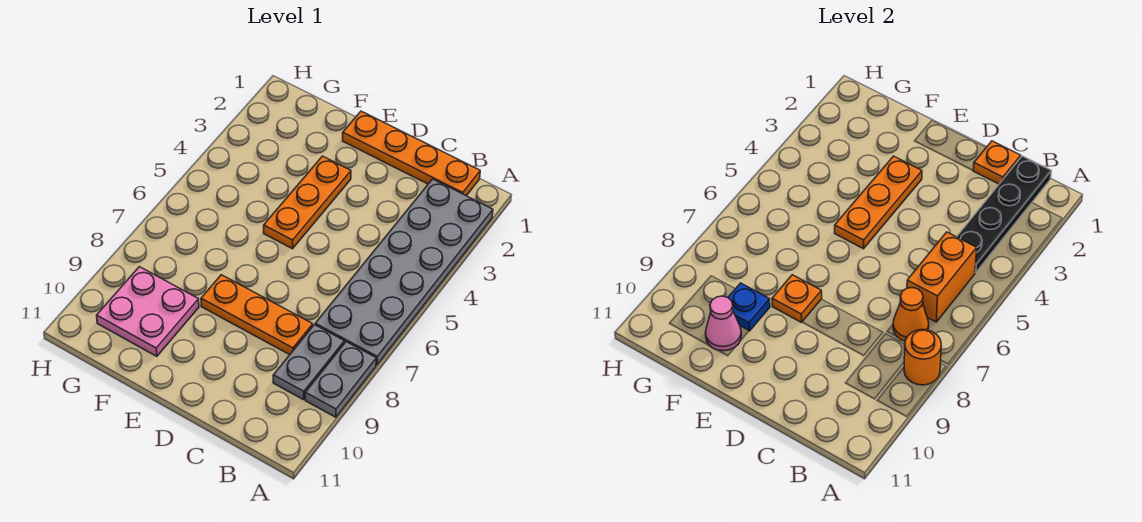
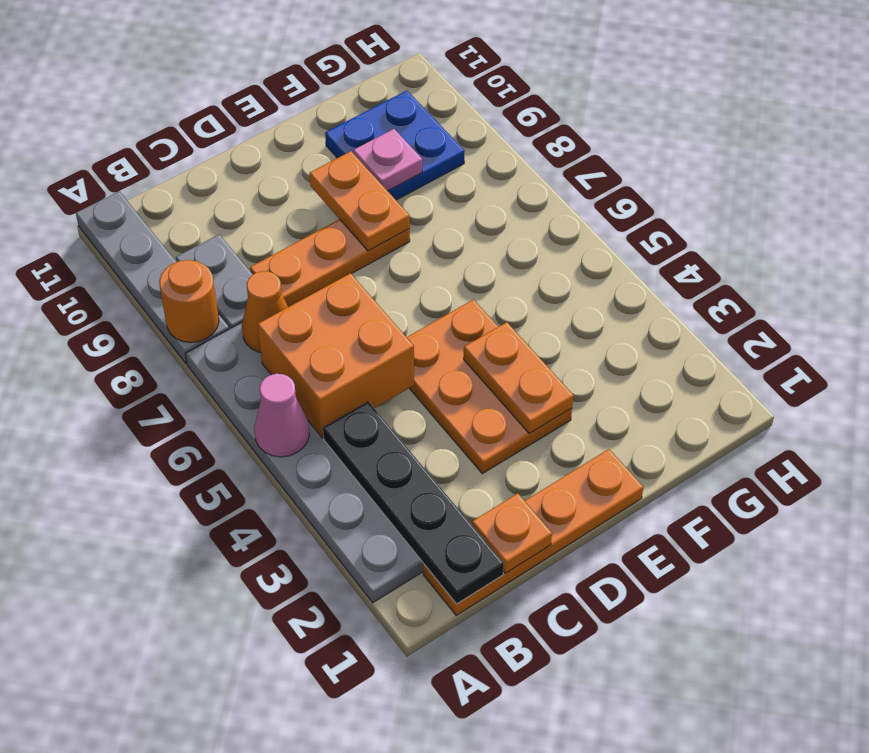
grey plate A8:A9 level 1 -> grey plate A8:A11 level 1
orange brick B5:B6 level 2 -> orange brick B5:C6 level 2
orange plate E3:E5 level 1 -> orange plate D3:E5 level 1
orange plate E3:E5 level 2 -> orange plate E3:E4 level 2
orange plate E8 level 2 -> orange plate E8:E9 level 2
pink plate F9:G10 level 1 -> blue plate F9:G10 level 1
blue plate F9 level 2 -> pink plate F9 level 2
pink cone F10 level 2 -> pink cone A5 level 2

